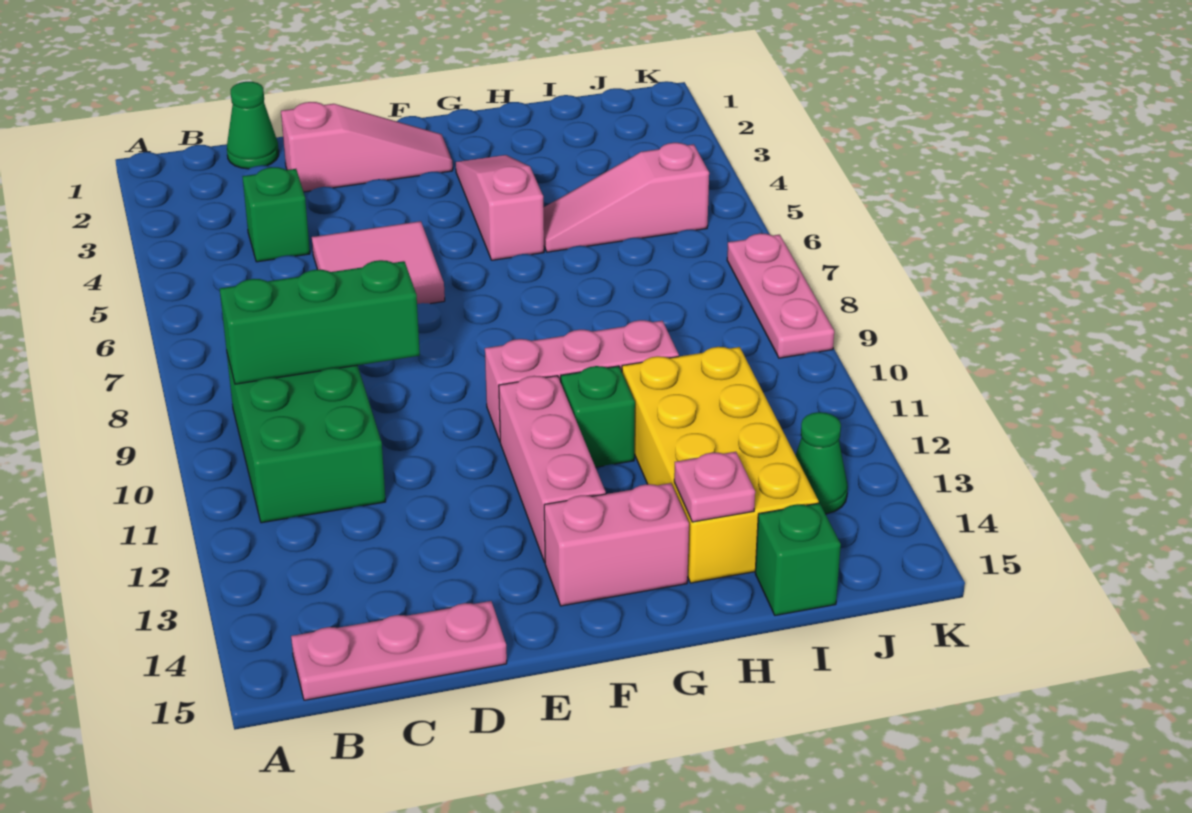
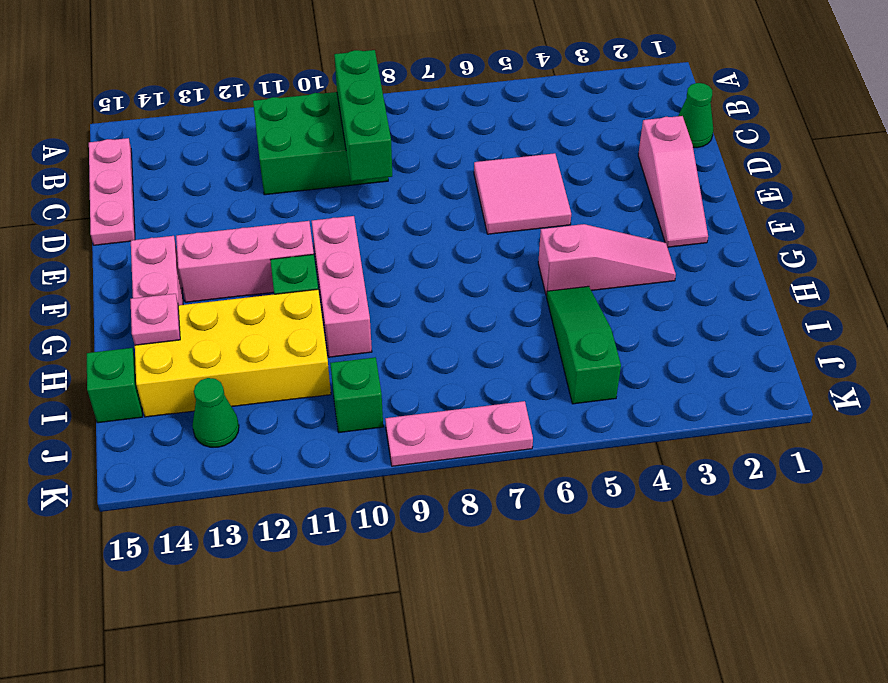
green brick C4 level 1 -> green brick J10 level 1
pink slope H5:J5 level 1 top J -> green slope H5:J5 level 1 top J

